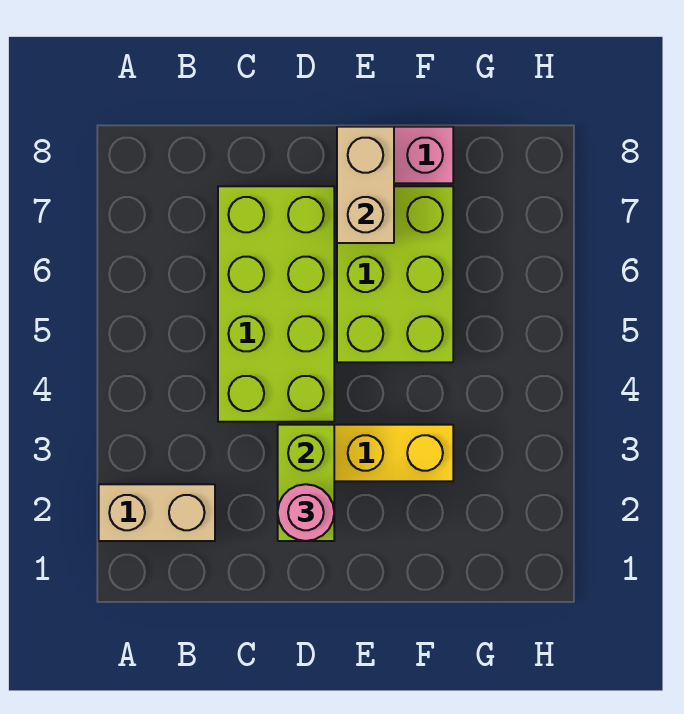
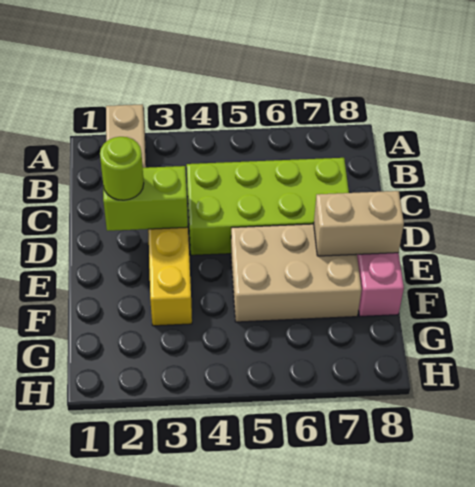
pink round brick D2 level 3 -> lime round brick D2 level 3
lime brick E5:F7 level 1 -> tan brick E5:F7 level 1

